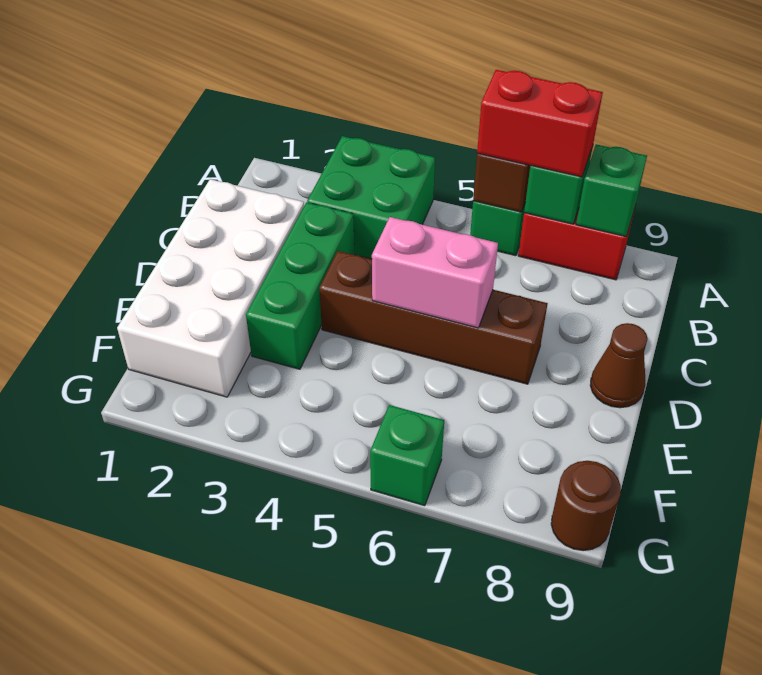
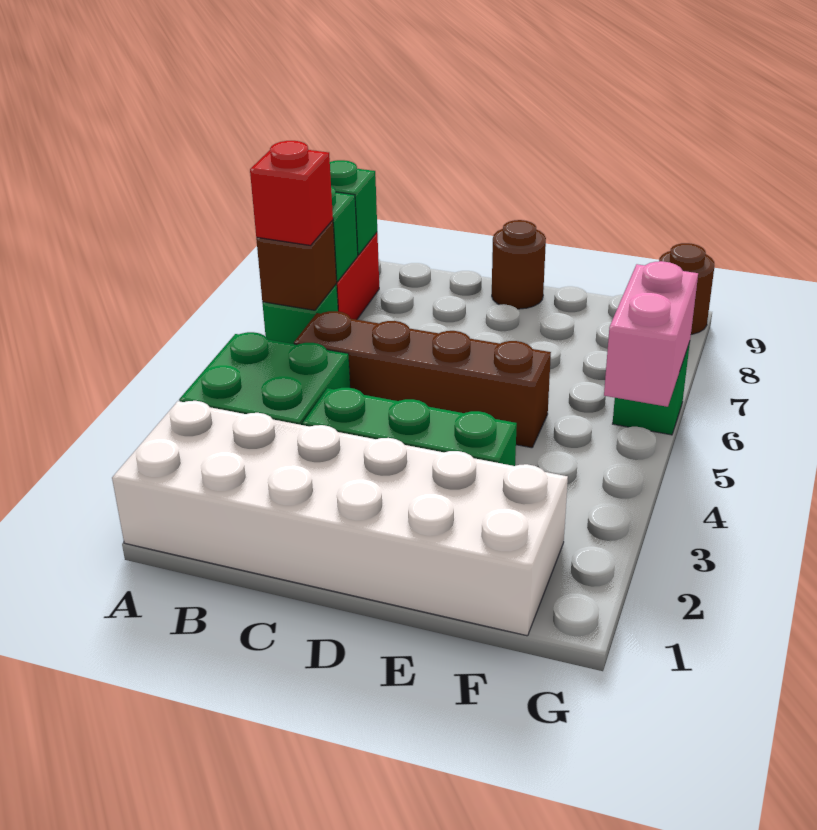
red brick A6:A7 level 3 -> red brick A6 level 3
white brick C1:F2 level 1 -> white brick A1:F2 level 1
brown brick D4:D7 level 1 -> brown brick B5:E5 level 1
pink brick D5:D6 level 2 -> pink brick G5:G6 level 2
brown cone D9 level 1 -> brown round brick D9 level 1

